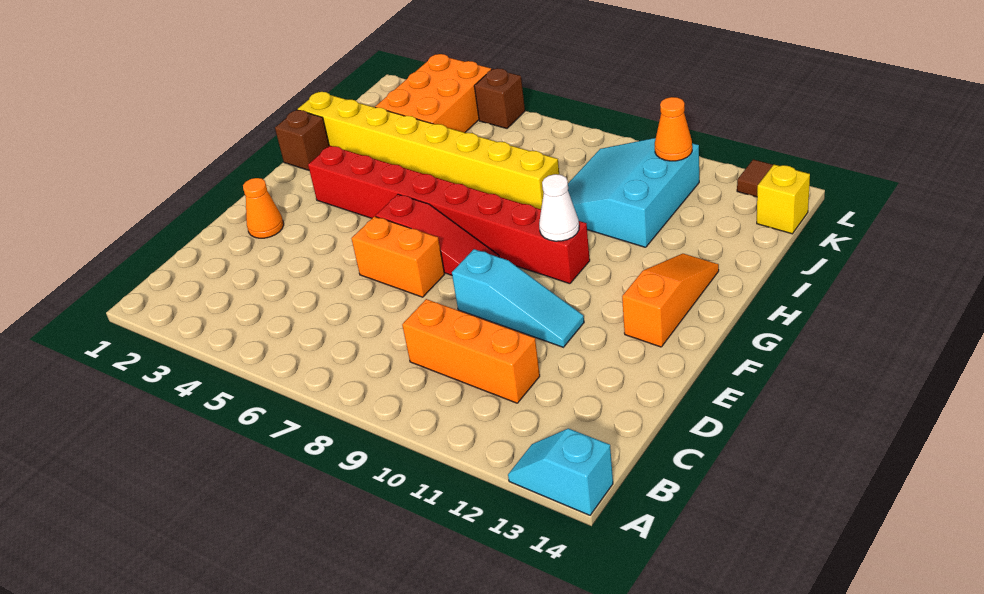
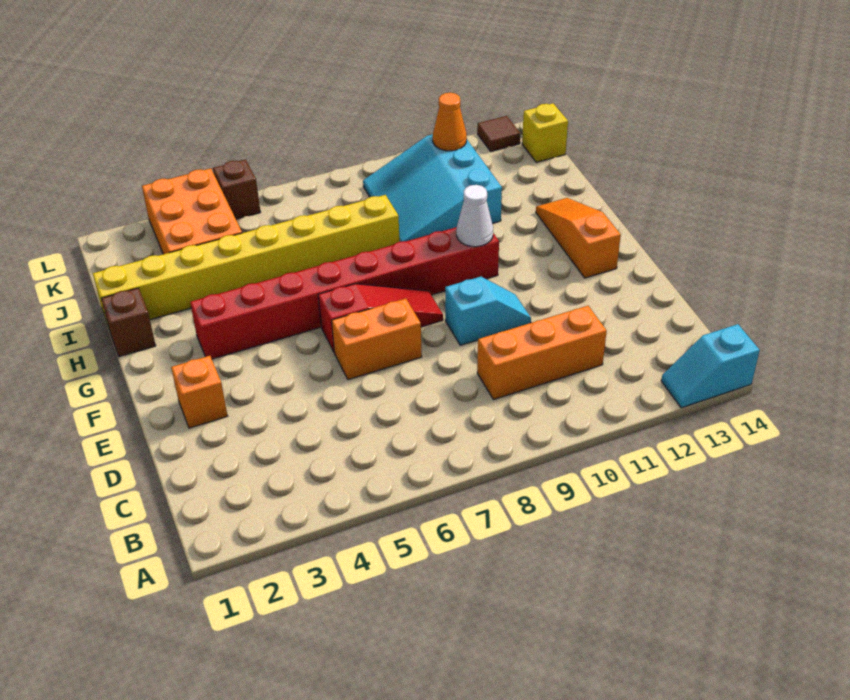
orange cone E2 level 1 -> orange brick E2 level 1
cyan slope E9:E11 level 1 top 9 -> cyan slope E9:E10 level 1 top 9

